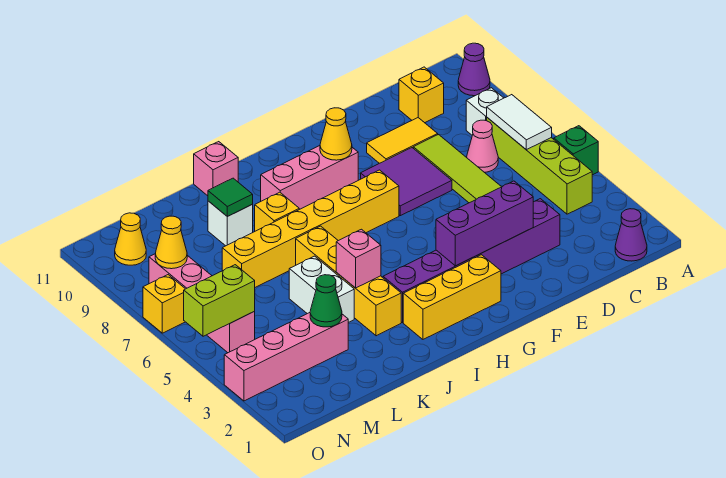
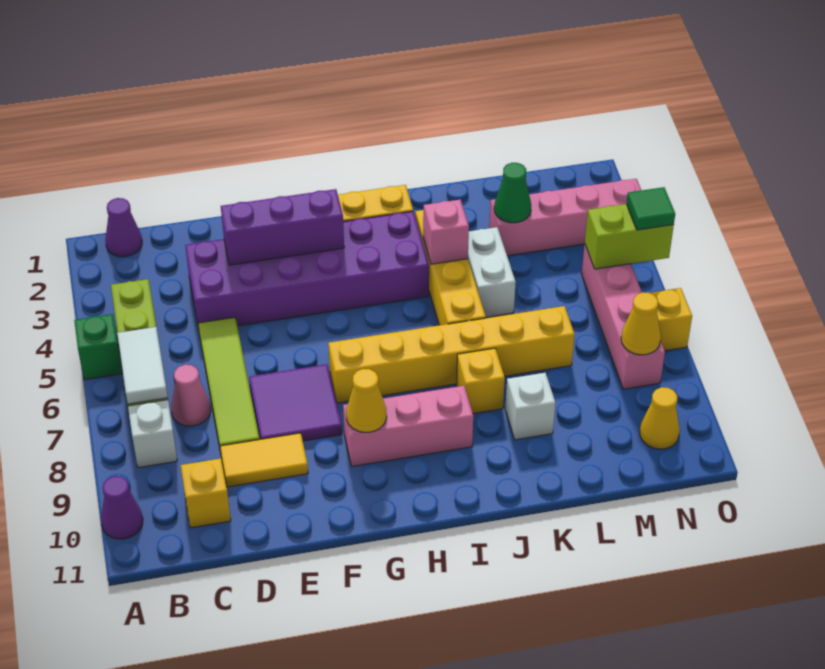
purple brick D3:I3 level 1 -> purple brick D3:I4 level 1
pink brick J11 level 1 -> none
green tile K9 level 2 -> green tile O5 level 3

